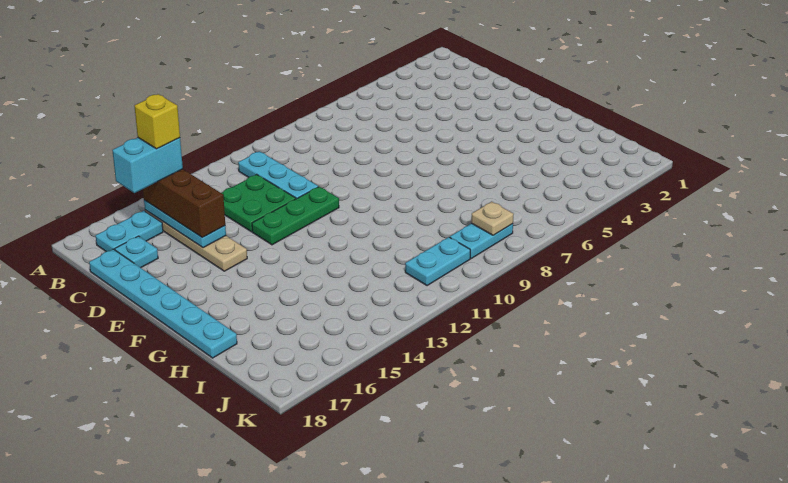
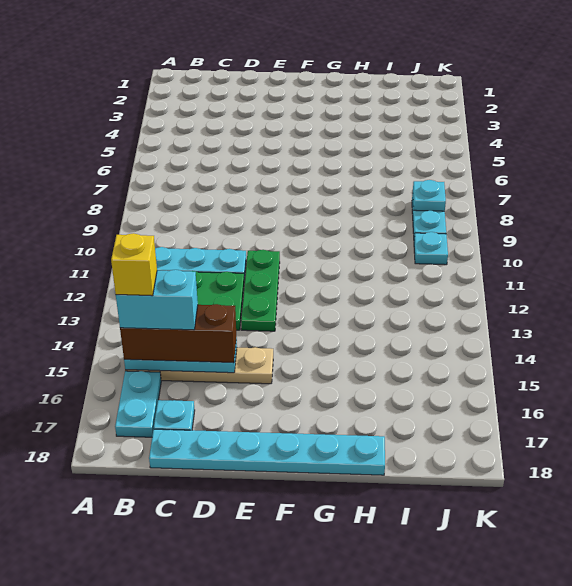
cyan brick B15:B16 level 4 -> cyan brick B15:C15 level 4
tan plate J8 level 2 -> cyan plate J8 level 2
cyan plate J10:J11 level 1 -> cyan plate J10 level 1

